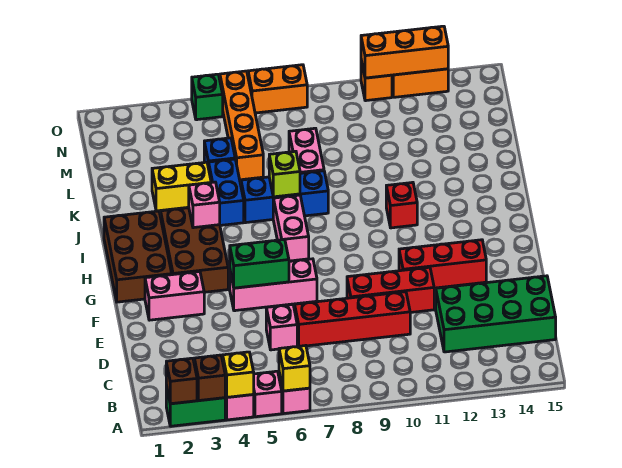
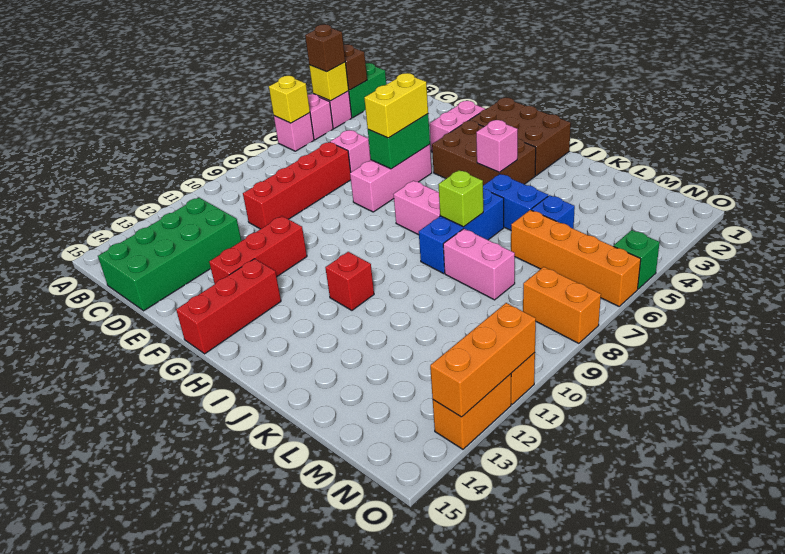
brown brick A2 level 2 -> brown brick A4 level 3
red brick E9:E11 level 1 -> red brick G13:G15 level 1
yellow brick K3:K4 level 1 -> yellow brick F5:F6 level 3
orange brick O7:O8 level 1 -> orange brick N8:O8 level 1

